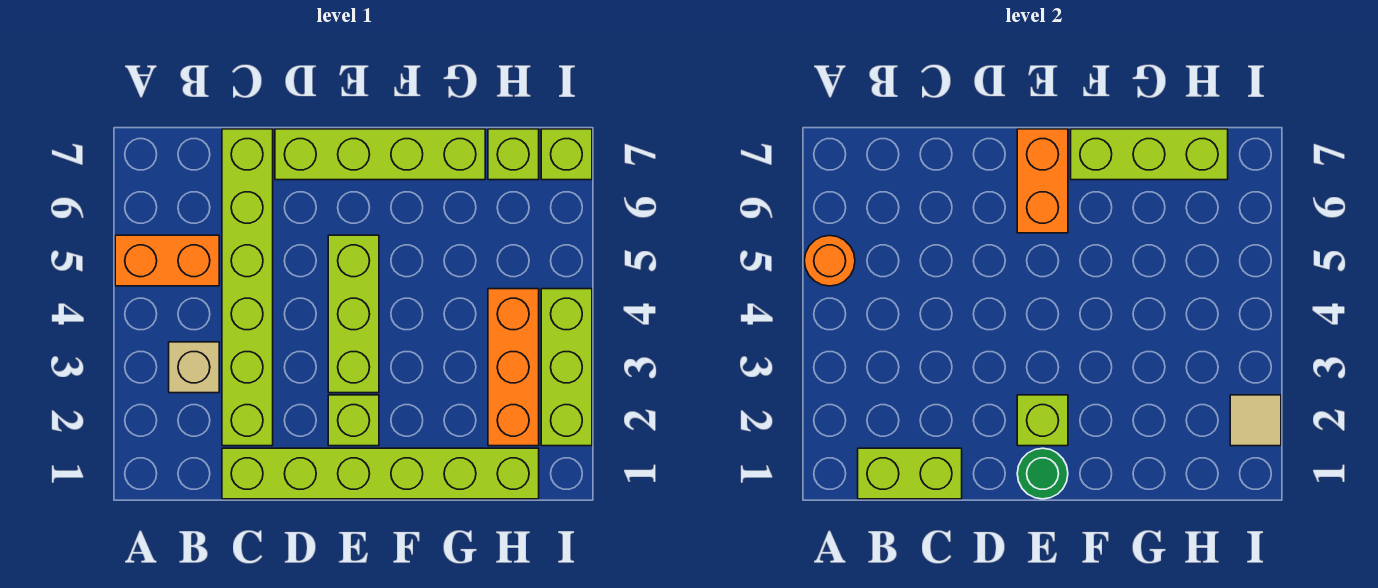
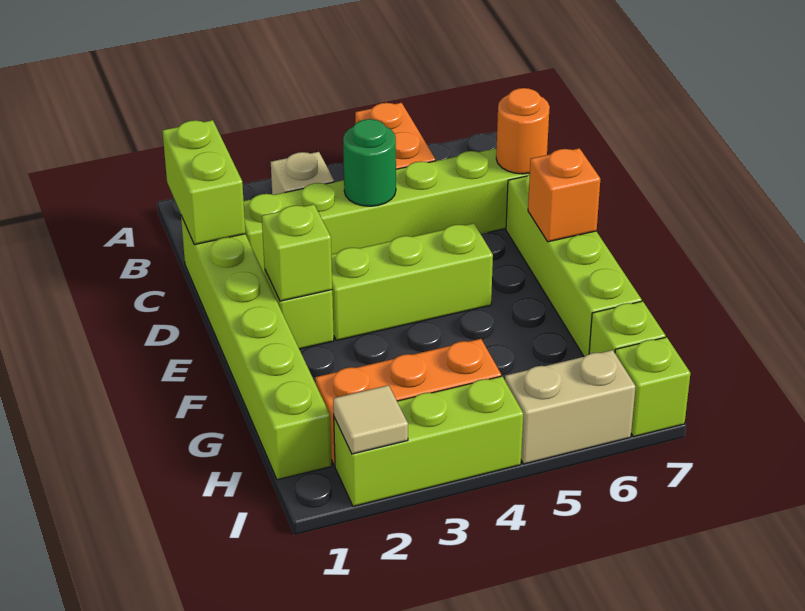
orange round brick A5 level 2 -> orange round brick C7 level 2
green round brick E1 level 2 -> green round brick C4 level 2
orange brick E6:E7 level 2 -> orange brick E7 level 2
lime brick F7:H7 level 2 -> none
none -> tan brick I5:I6 level 1

